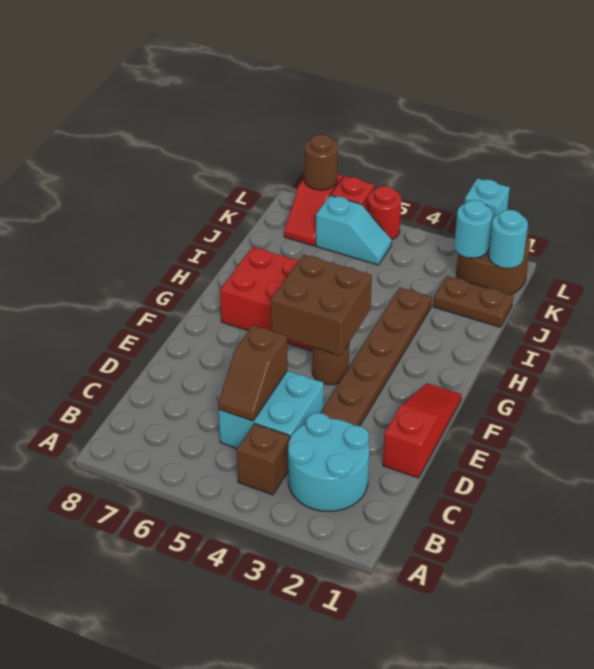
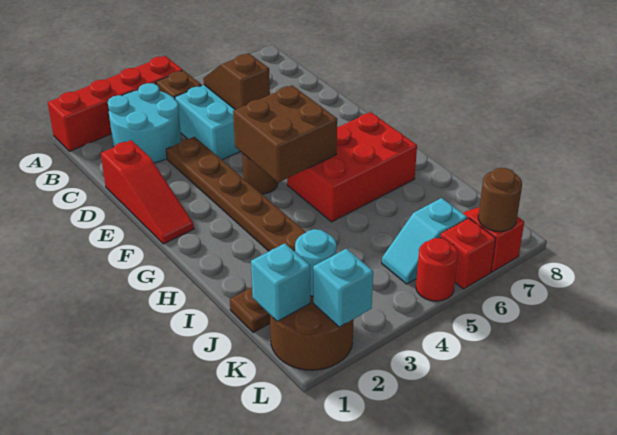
none -> red brick A1:A4 level 1
cyan round brick K1 level 2 -> cyan brick K1 level 2

